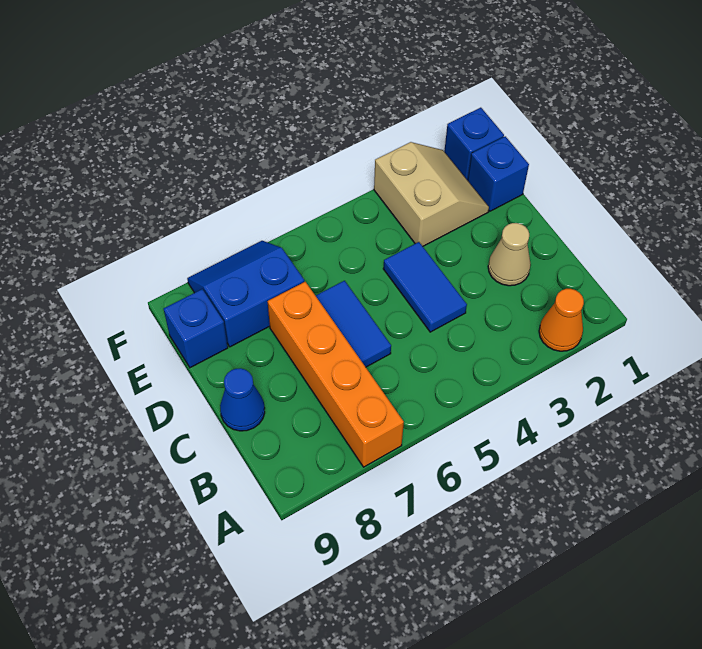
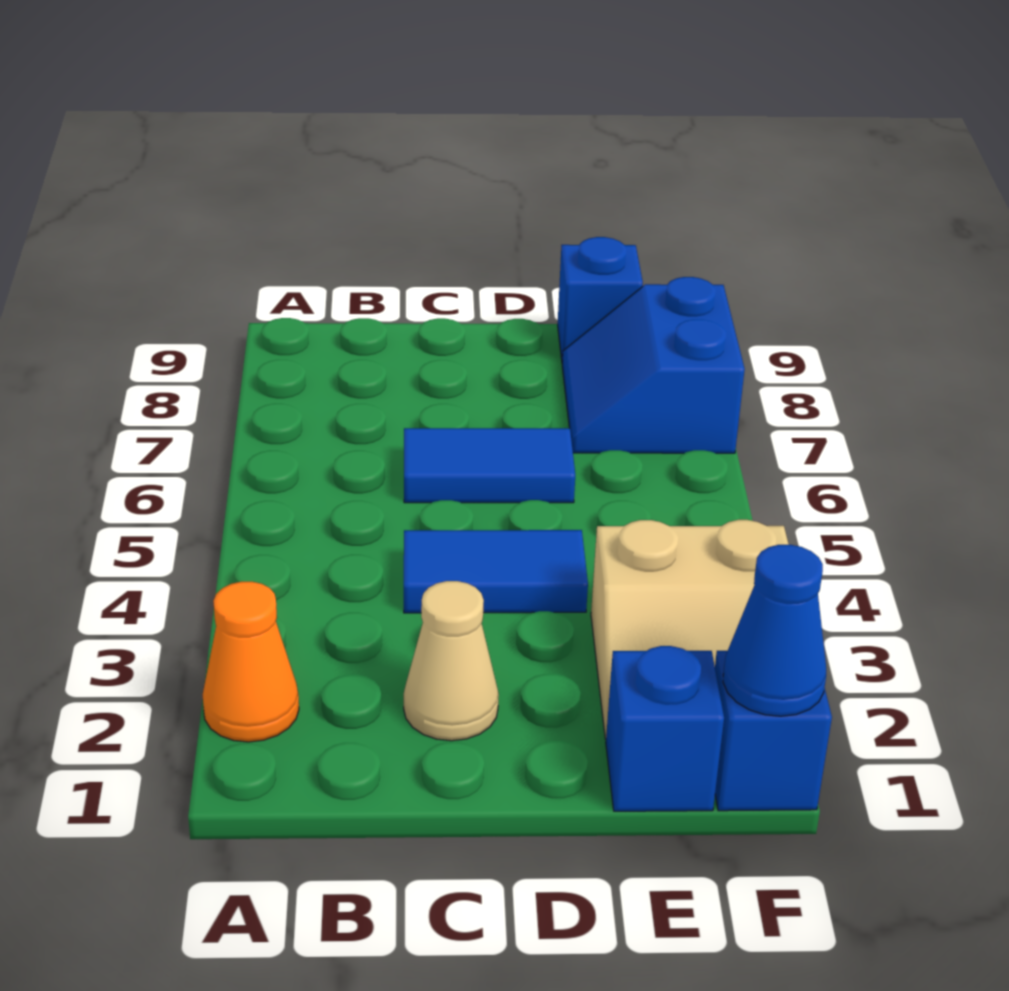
orange brick A7:D7 level 1 -> none
blue cone C9 level 1 -> blue cone F1 level 2
blue slope E7:F8 level 1 top E -> blue slope E7:F8 level 1 top F

